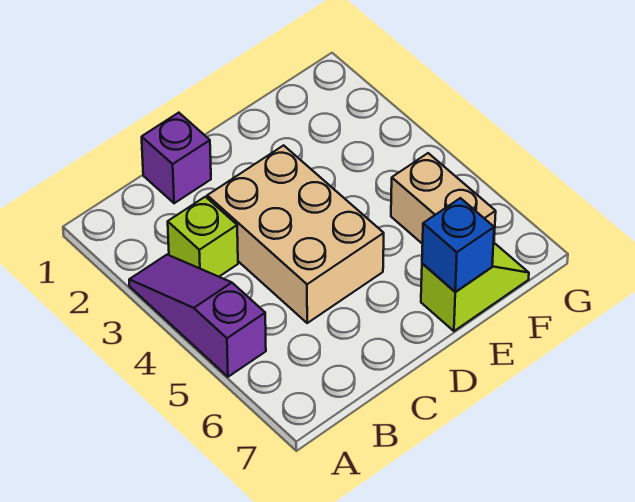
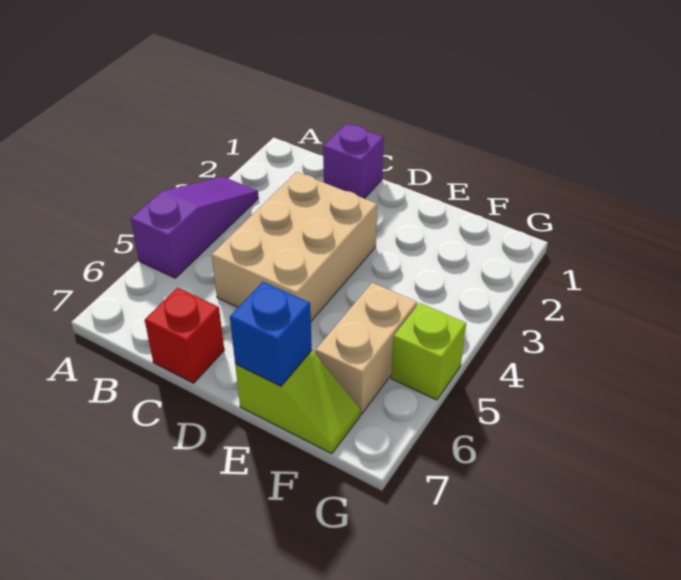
lime brick B3 level 1 -> lime brick G5 level 1
none -> red brick C7 level 1

